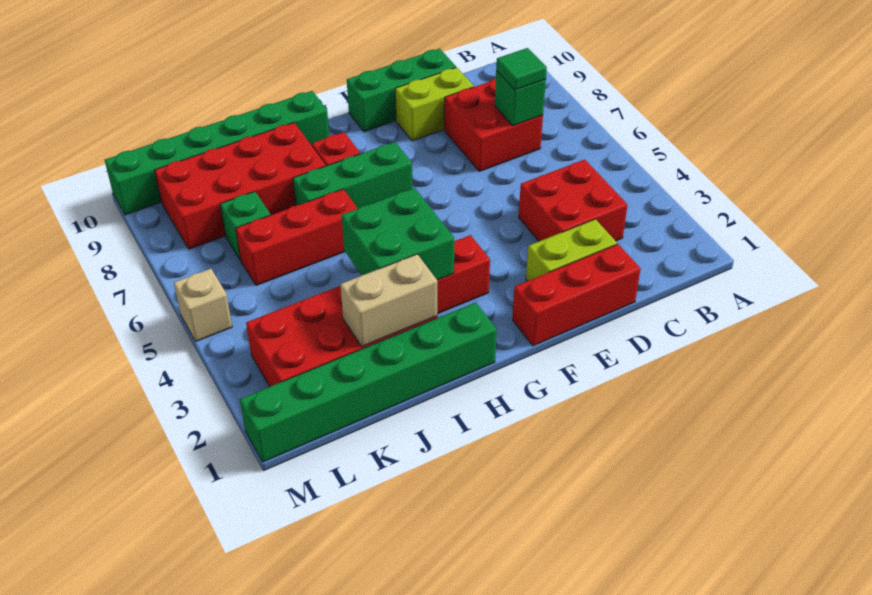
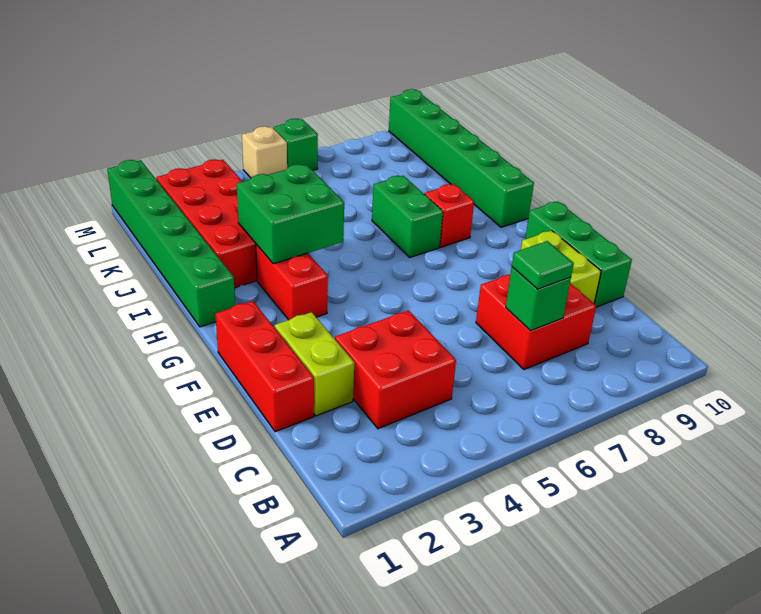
green brick G7:I7 level 1 -> green brick H7:I7 level 1
tan brick I2:J2 level 2 -> none
red brick I6:K6 level 1 -> none
red brick I8:L9 level 1 -> none
green brick K7 level 1 -> green brick M6 level 1

